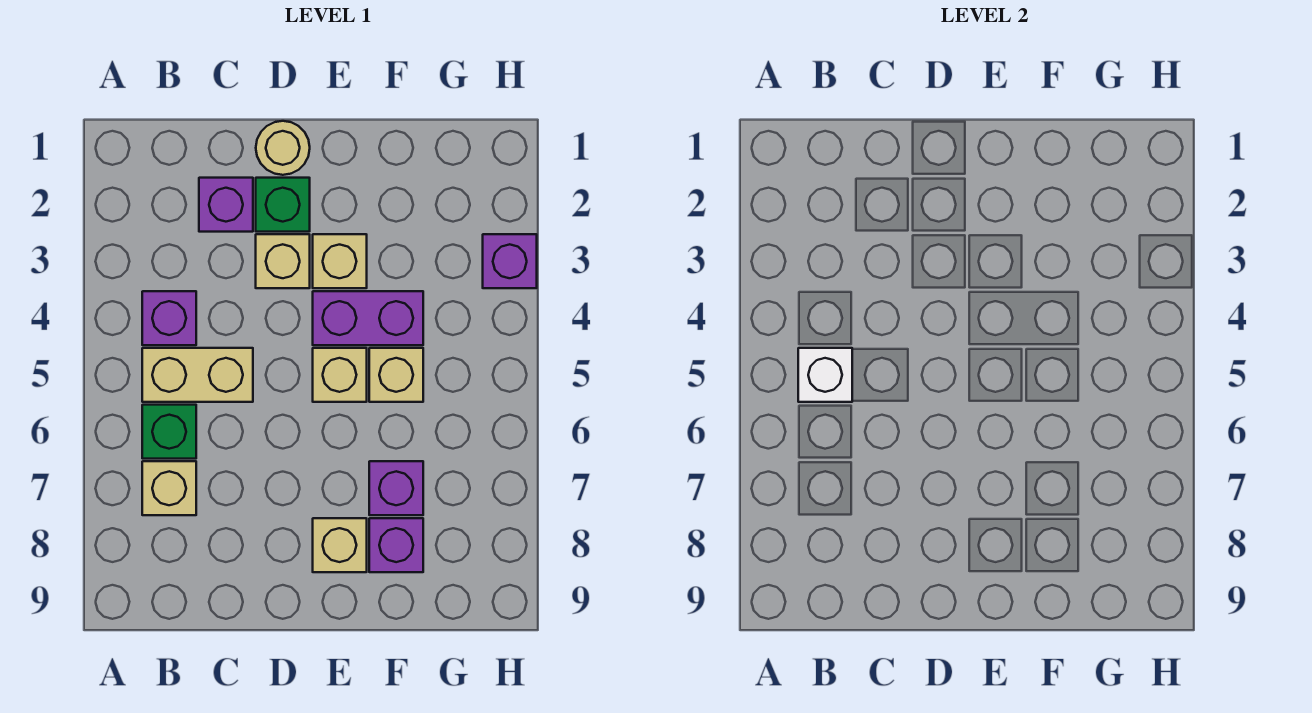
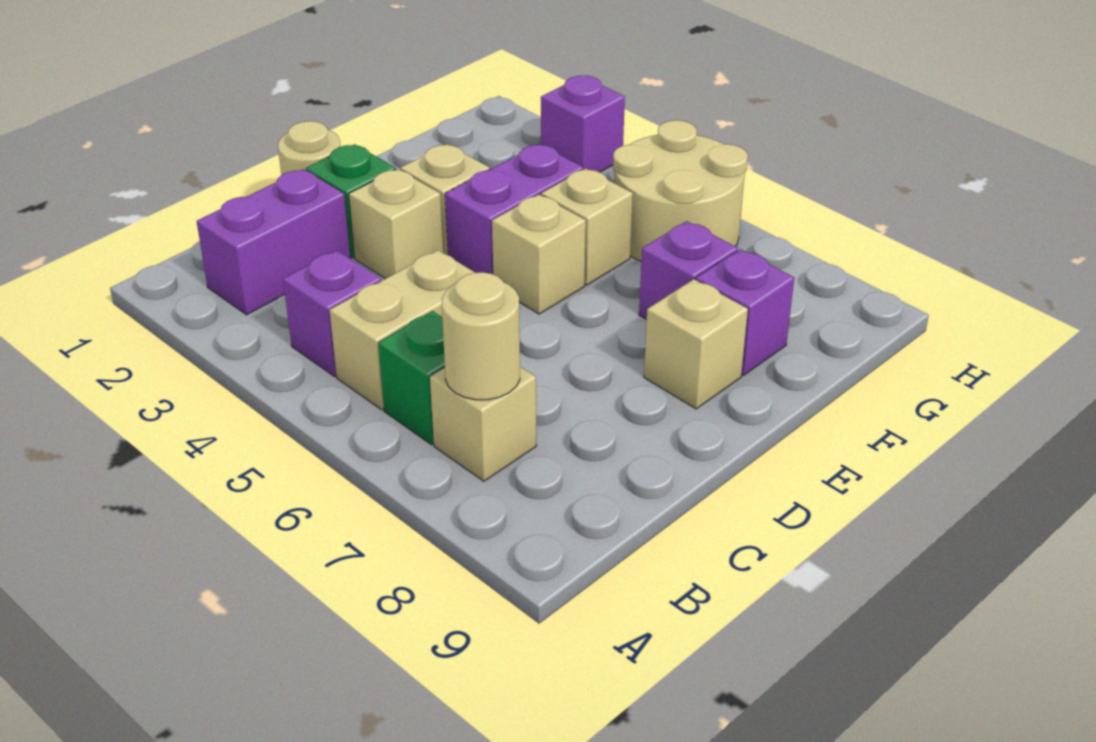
white brick B5 level 2 -> none
none -> tan round brick B7 level 2
purple brick C2 level 1 -> purple brick B2:C2 level 1
none -> tan round brick G5:H6 level 1

